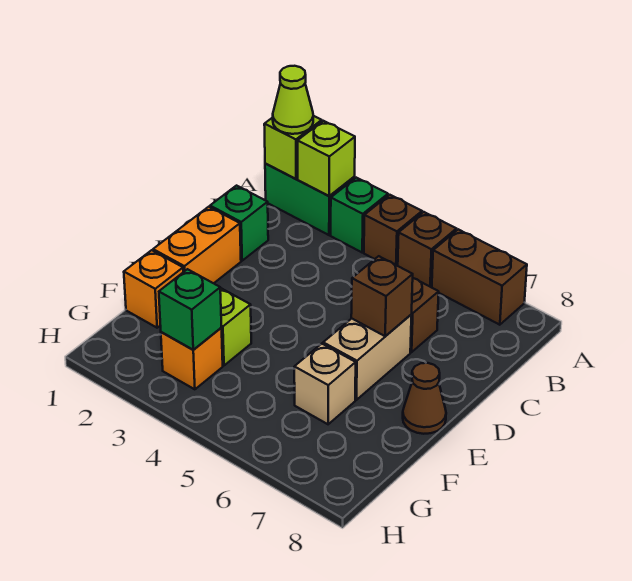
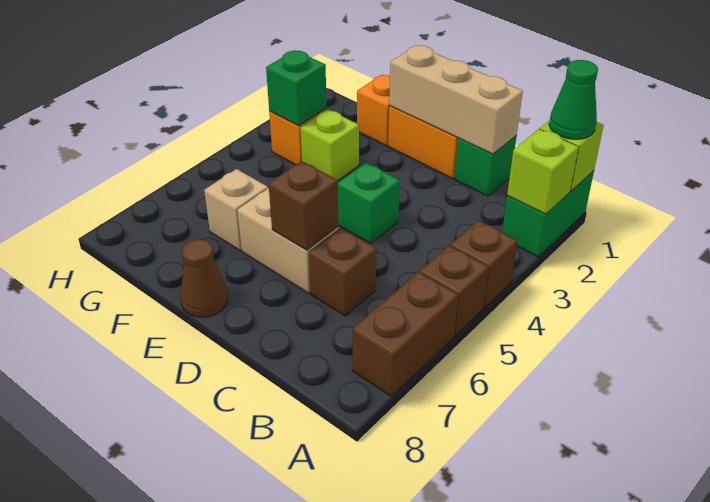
lime cone A1 level 3 -> green cone A1 level 3
green brick A3 level 1 -> green brick D4 level 1
none -> tan brick C1:E1 level 2

